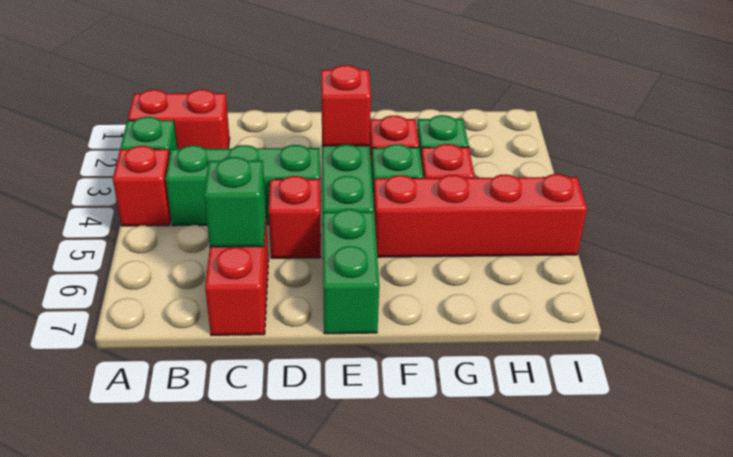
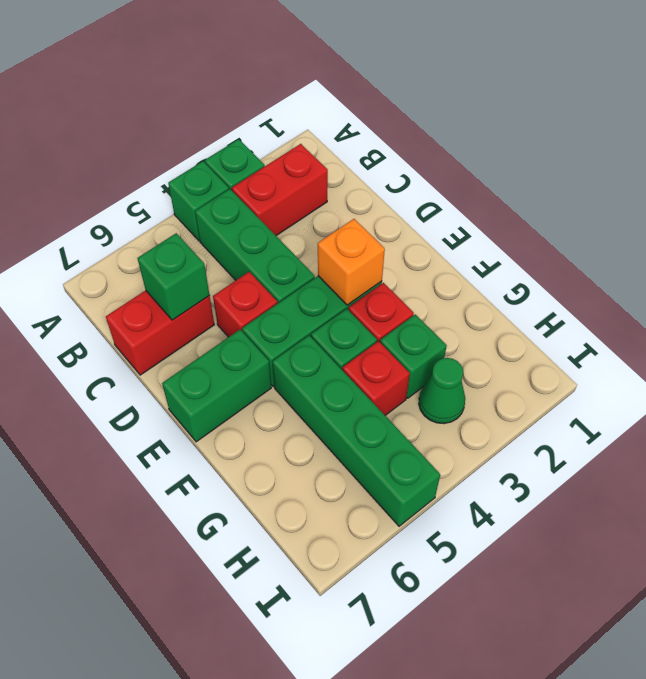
red brick A2:B2 level 1 -> red brick B2:B3 level 1
red brick A4 level 1 -> green brick A4 level 1
red brick E3 level 2 -> orange brick E3 level 2
red brick F5:I5 level 1 -> green brick F5:I5 level 1
none -> green cone H3 level 1

